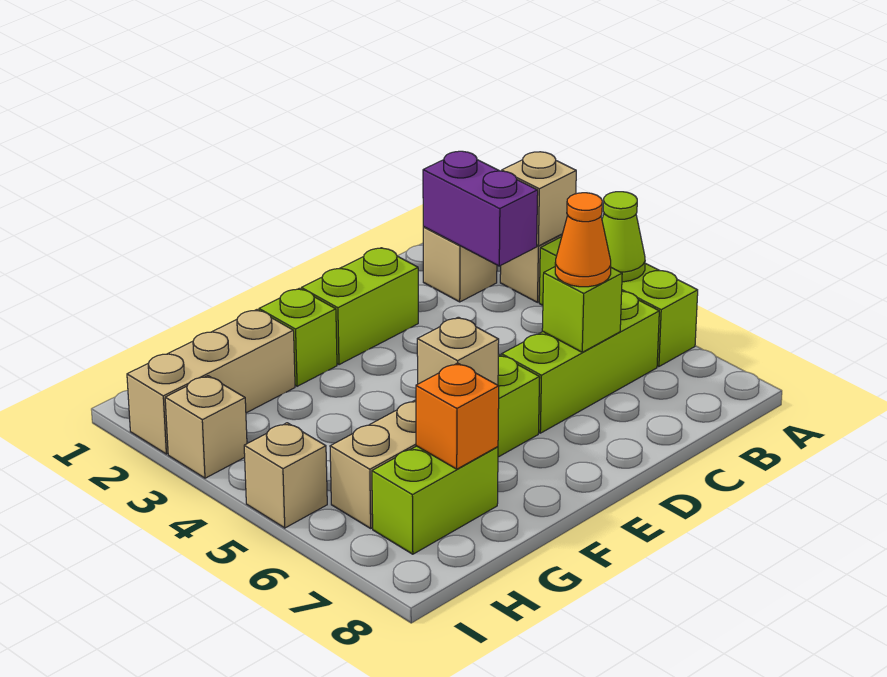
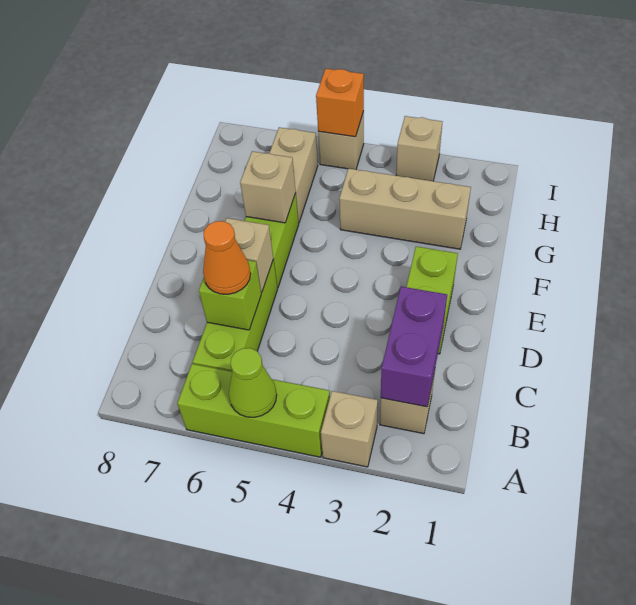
tan brick A3 level 2 -> tan brick D6 level 2
purple brick B2:B3 level 2 -> purple brick B2:C2 level 2
lime brick F2 level 1 -> none
tan brick G2:I2 level 1 -> tan brick G2:G4 level 1
lime brick G7:H7 level 1 -> none
orange brick G7 level 2 -> orange brick I5 level 2

